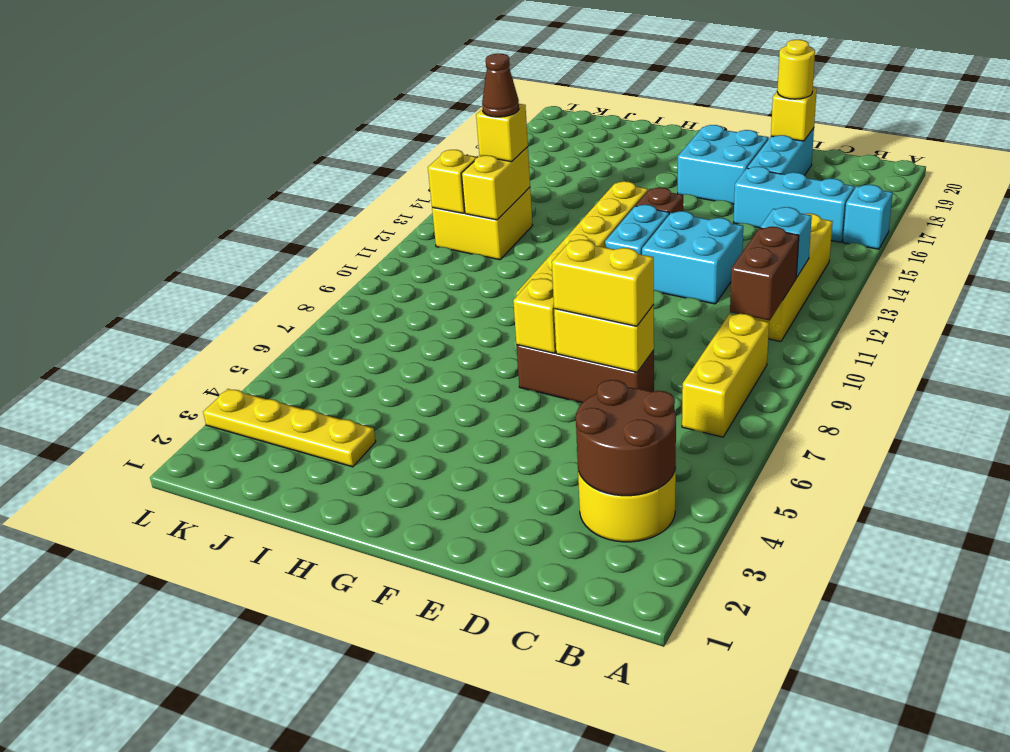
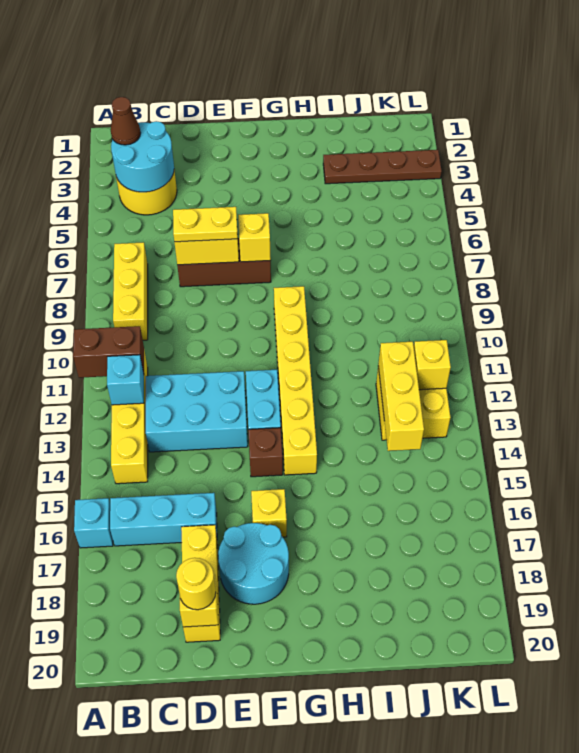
brown round brick B3:C4 level 2 -> cyan round brick B3:C4 level 2
brown brick B10:B11 level 2 -> brown brick A11:B11 level 2
yellow brick D7:E7 level 3 -> yellow plate D7:E7 level 3
cyan brick D12:E13 level 1 -> cyan brick C12:E13 level 1
cyan brick D17:D19 level 1 -> yellow brick D17:D19 level 1
cyan brick E17:F18 level 1 -> cyan round brick E17:F18 level 1
yellow plate I3:L3 level 1 -> brown plate I3:L3 level 1
yellow brick J12:J13 level 2 -> yellow brick J12:J14 level 2
yellow brick J13 level 3 -> yellow brick F16 level 1
brown cone J13 level 4 -> brown cone B3 level 3

